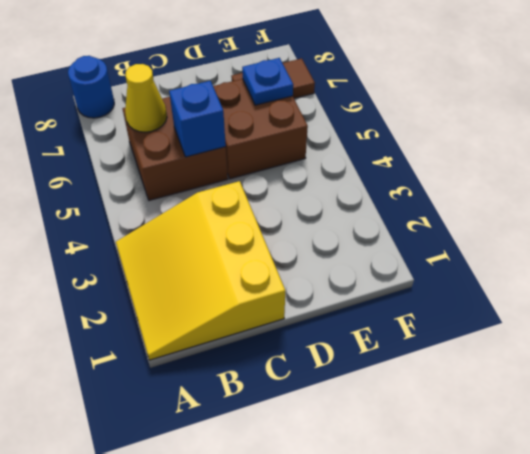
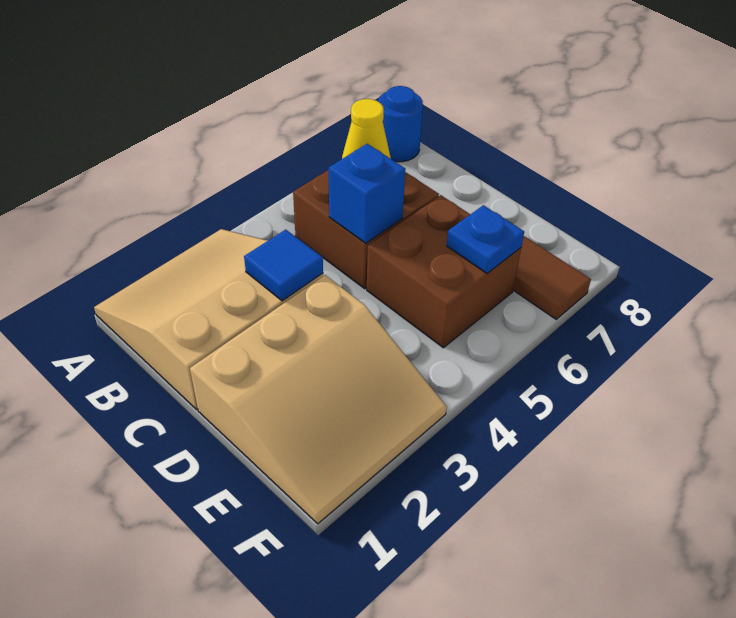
yellow slope A1:C3 level 1 top C -> tan slope A1:C3 level 1 top C
none -> blue tile C3 level 2
none -> tan slope D1:F3 level 1 top D

